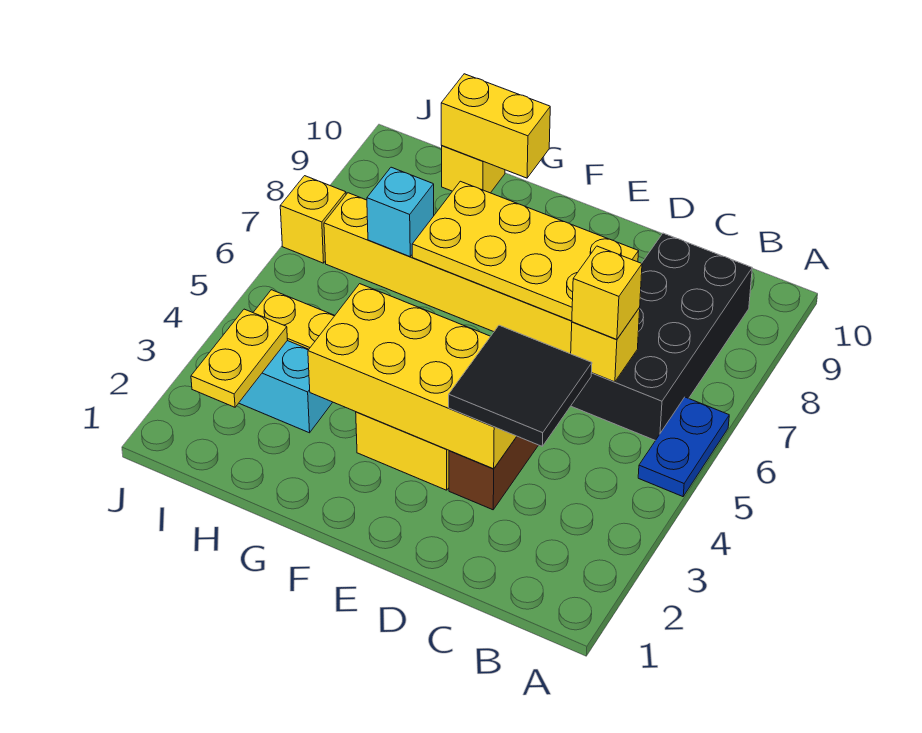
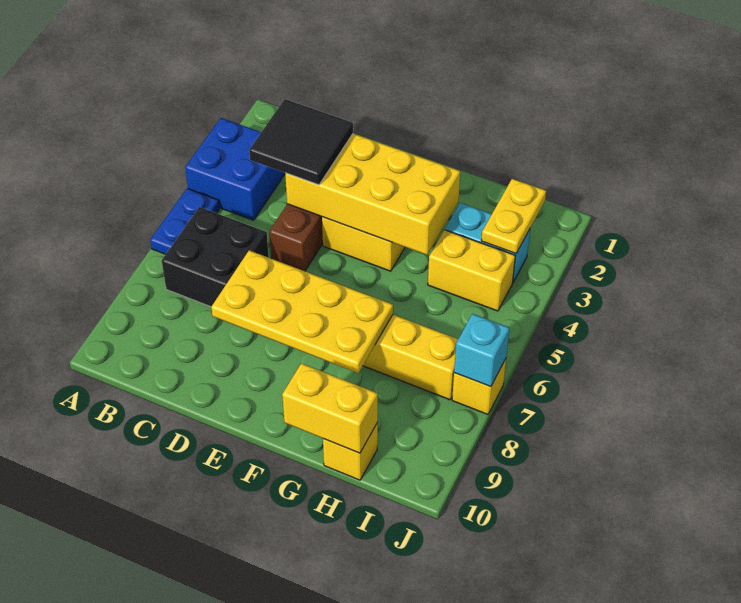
none -> blue brick A3:B4 level 1
black brick B6:C9 level 1 -> black brick B6:C7 level 1
yellow brick C6 level 2 -> none
yellow brick C6 level 3 -> none
cyan brick H7 level 2 -> cyan brick J7 level 2

